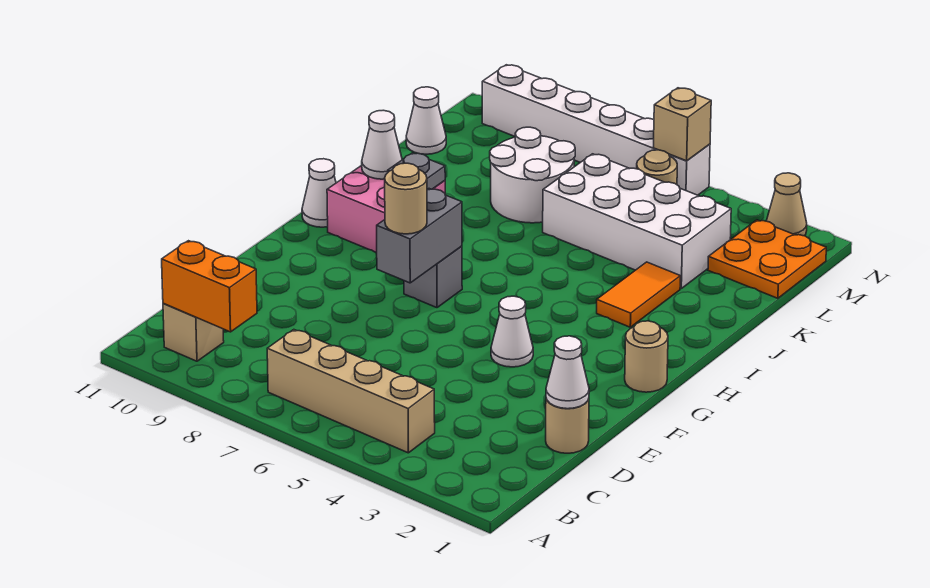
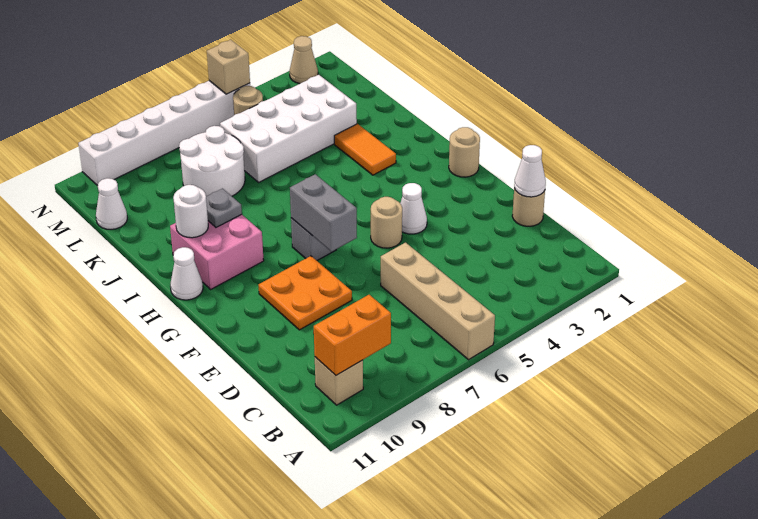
tan brick B4:B7 level 1 -> tan brick A6:D6 level 1
tan round brick F7 level 3 -> tan round brick F5 level 1
white cone I10 level 2 -> white round brick I10 level 2
orange plate L1:M2 level 1 -> orange plate E8:F9 level 1

